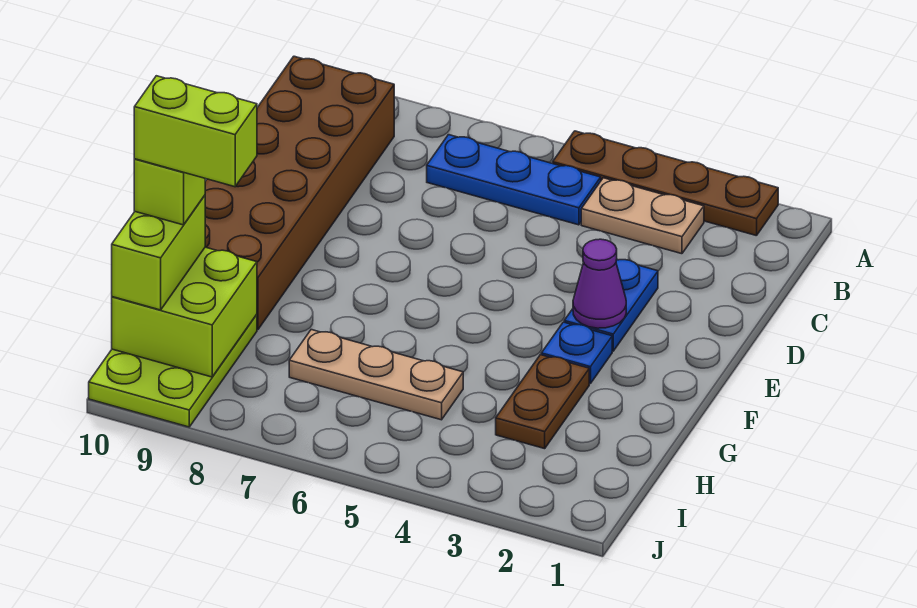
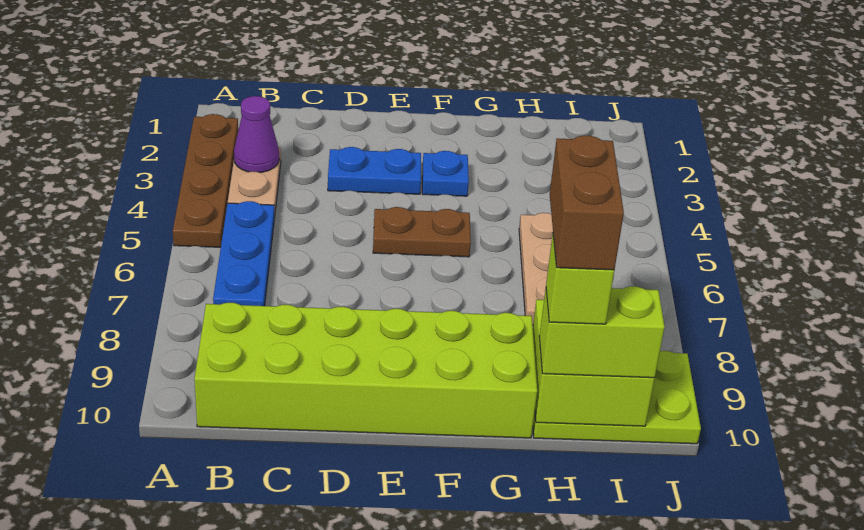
brown brick B9:G10 level 1 -> lime brick B9:G10 level 1
purple cone E3 level 2 -> purple cone B3 level 2
brown plate G3:H3 level 1 -> brown plate E5:F5 level 1
lime brick H9:H10 level 5 -> brown brick H9:H10 level 5

